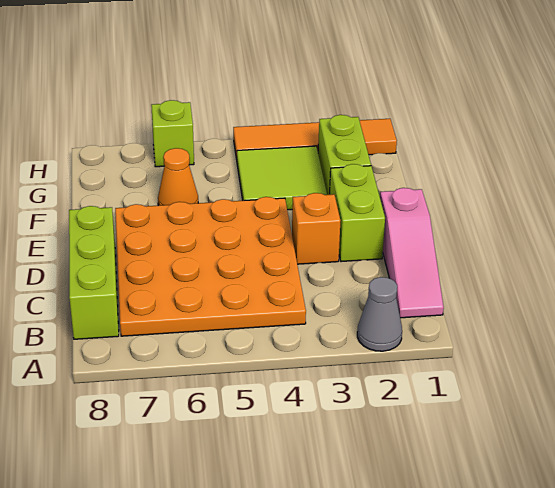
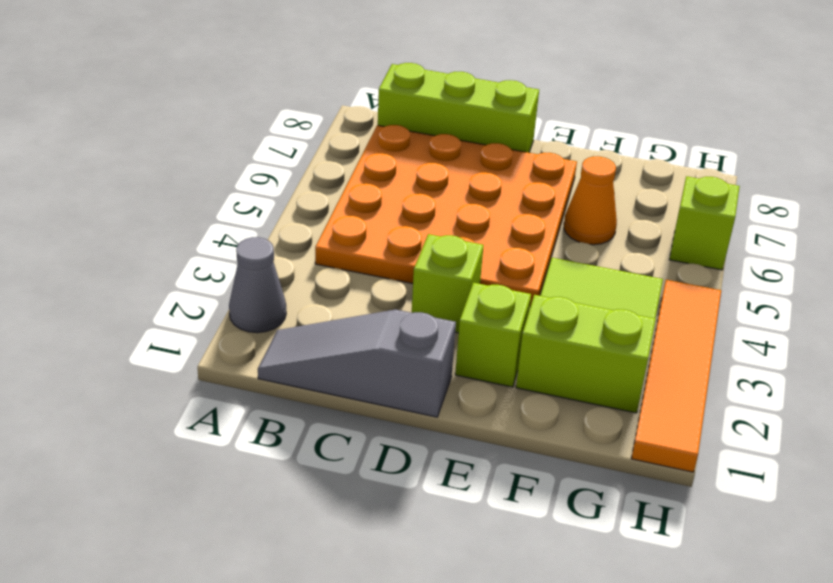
pink slope B1:D1 level 1 top D -> grey slope B1:D1 level 1 top D
lime brick D2:E2 level 1 -> lime brick E2 level 1
orange brick D3 level 1 -> lime brick D3 level 1

